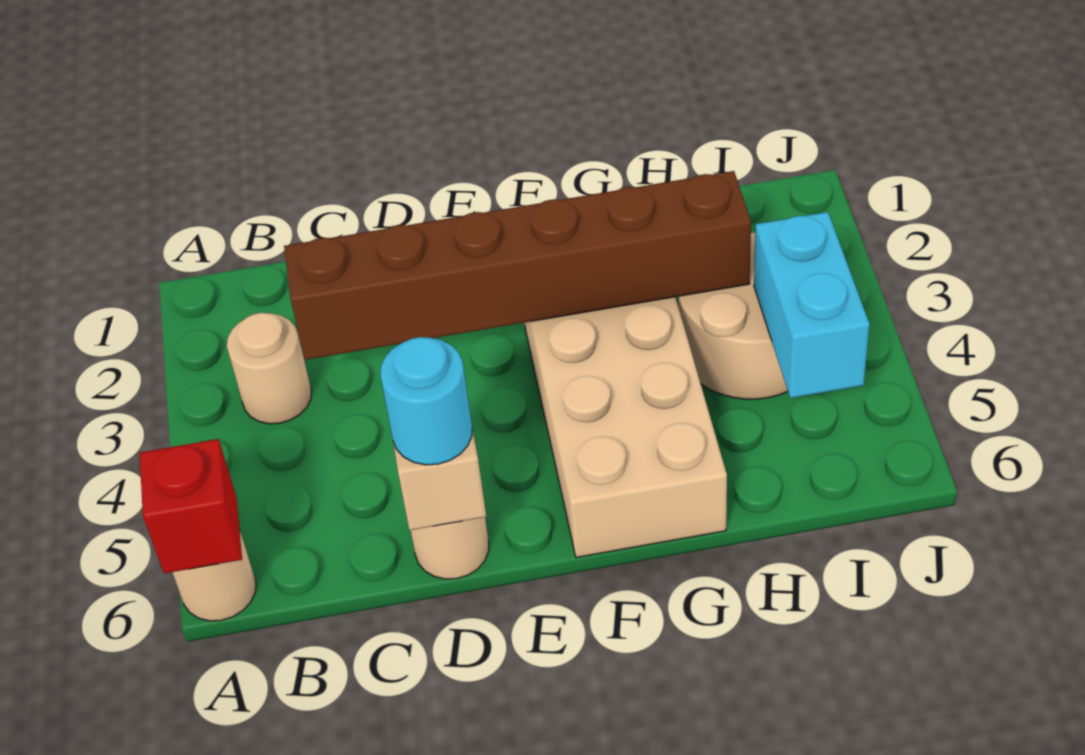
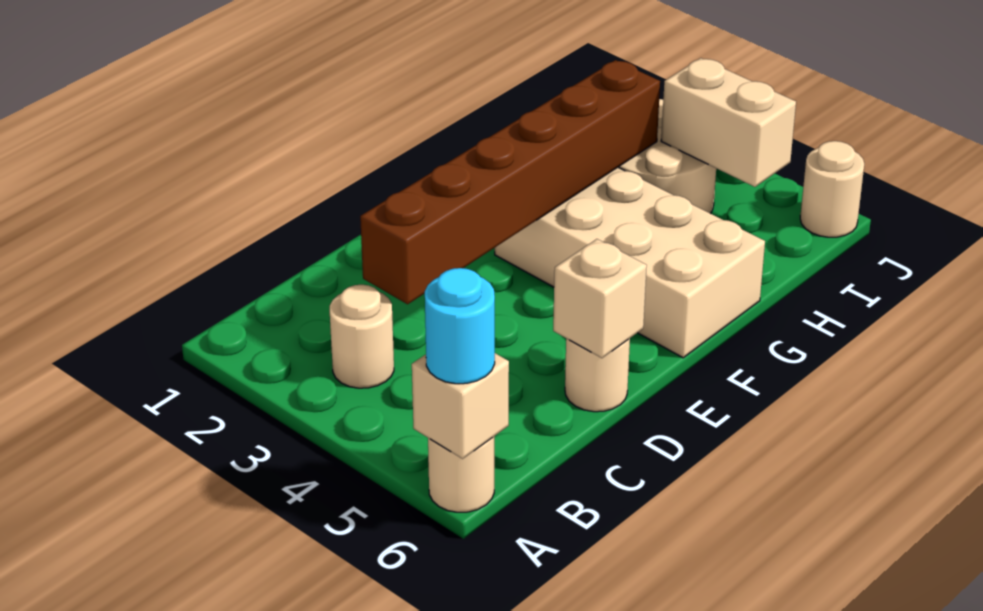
red brick A6 level 2 -> tan brick A6 level 2
cyan round brick D6 level 3 -> cyan round brick A6 level 3
cyan brick I4:I5 level 2 -> tan brick I4:I5 level 2
none -> tan round brick J6 level 1

